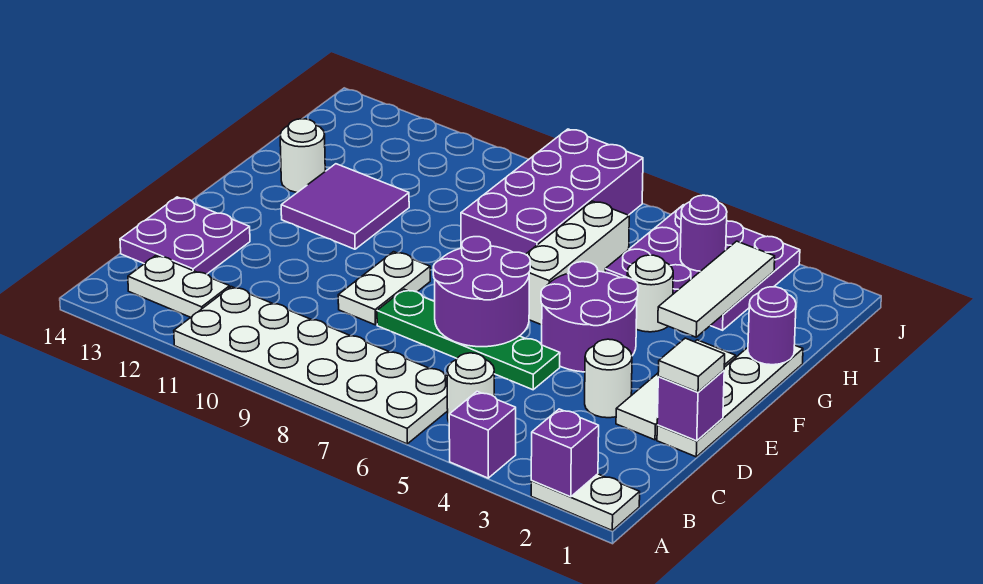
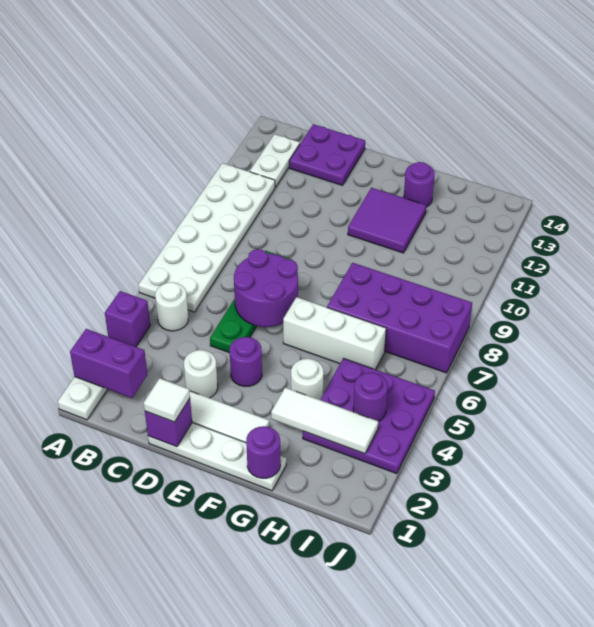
purple brick A2 level 2 -> purple brick A2:B2 level 2
white plate D9:E9 level 1 -> none
purple round brick E4:F5 level 1 -> purple round brick E4 level 1
white round brick G13 level 1 -> purple round brick G13 level 1

